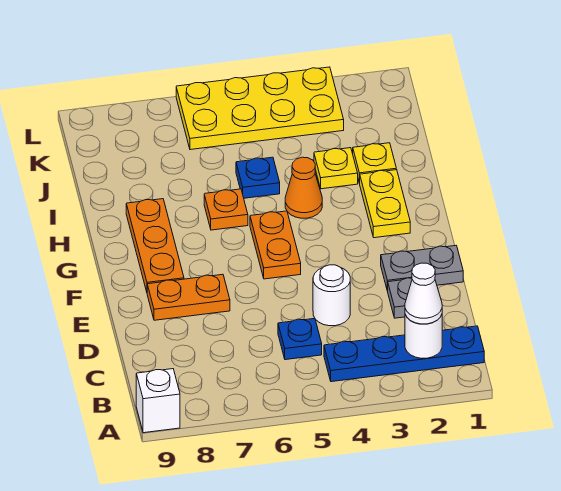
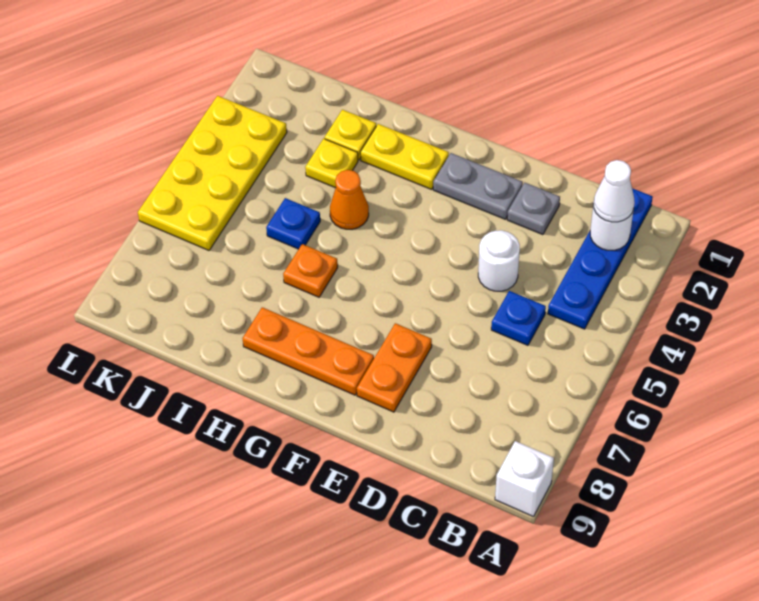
grey plate E1:E2 level 1 -> grey plate E2:F2 level 1
orange plate F5:G5 level 1 -> none

